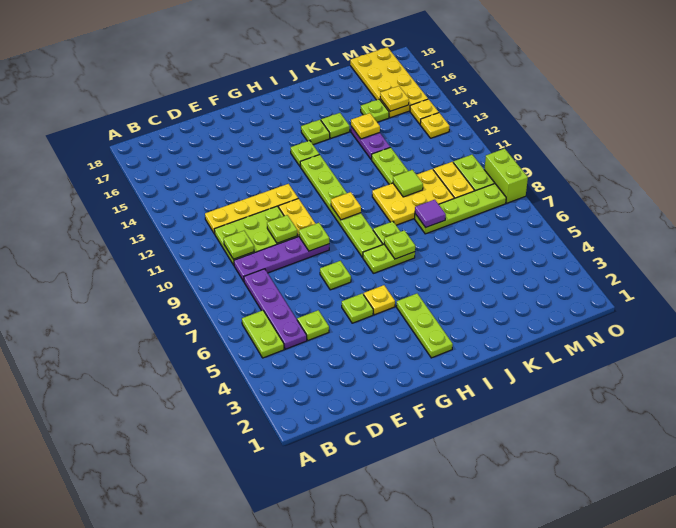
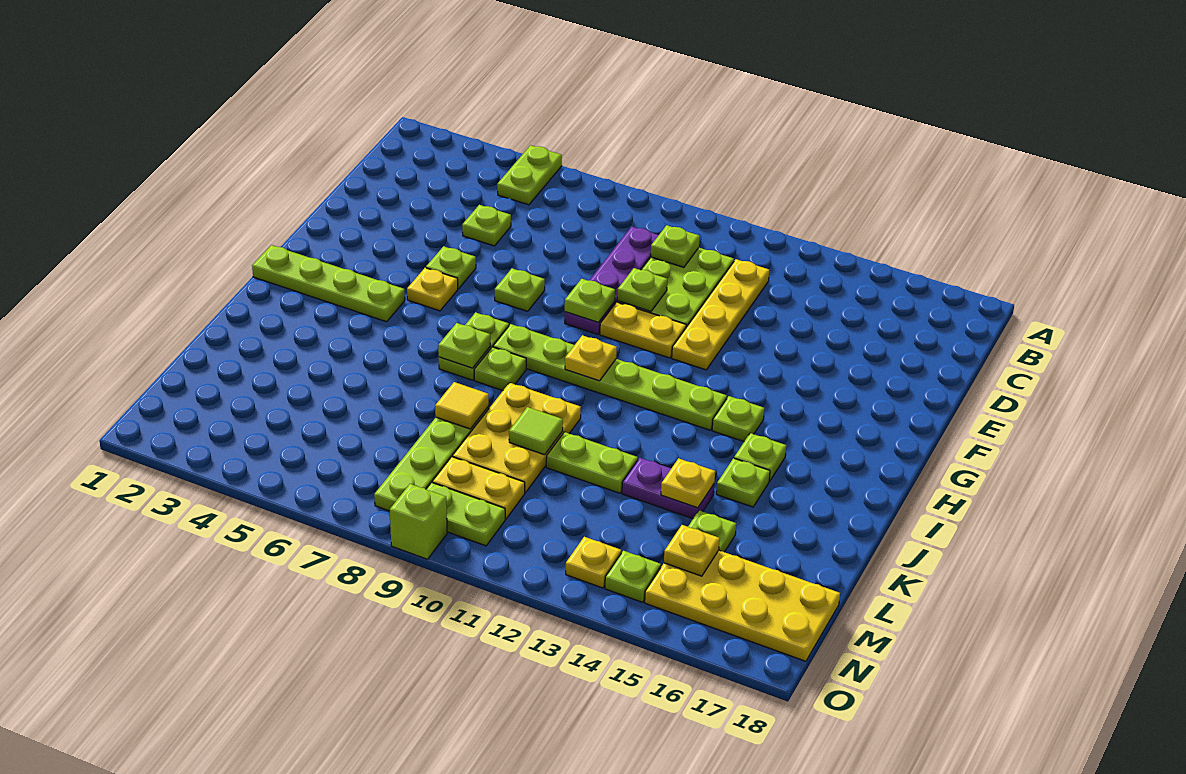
lime plate B5:B6 level 1 -> lime plate A5:B5 level 1
purple plate C5:C8 level 1 -> none
lime plate H2:H4 level 1 -> lime plate H1:H4 level 1
purple tile K8 level 2 -> yellow tile K8 level 2
yellow plate N14 level 1 -> lime plate N14 level 1
lime brick O8:O9 level 1 -> lime brick O9 level 1

